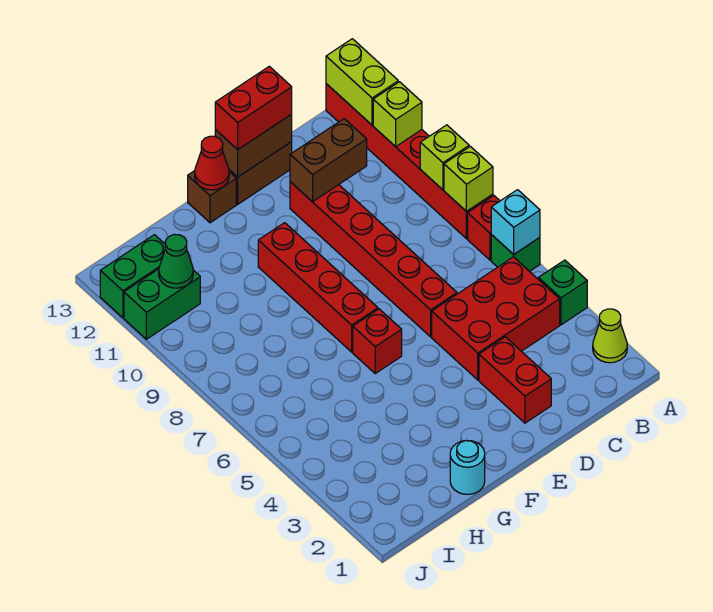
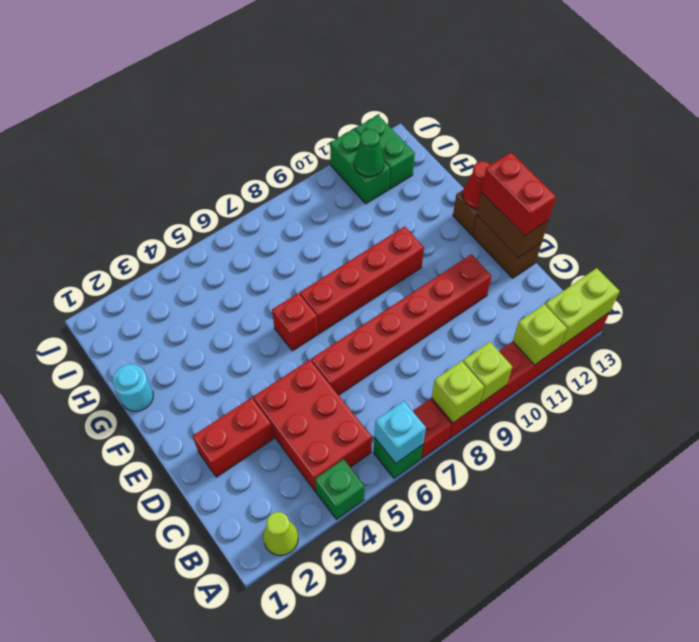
brown brick C11:D11 level 2 -> none

